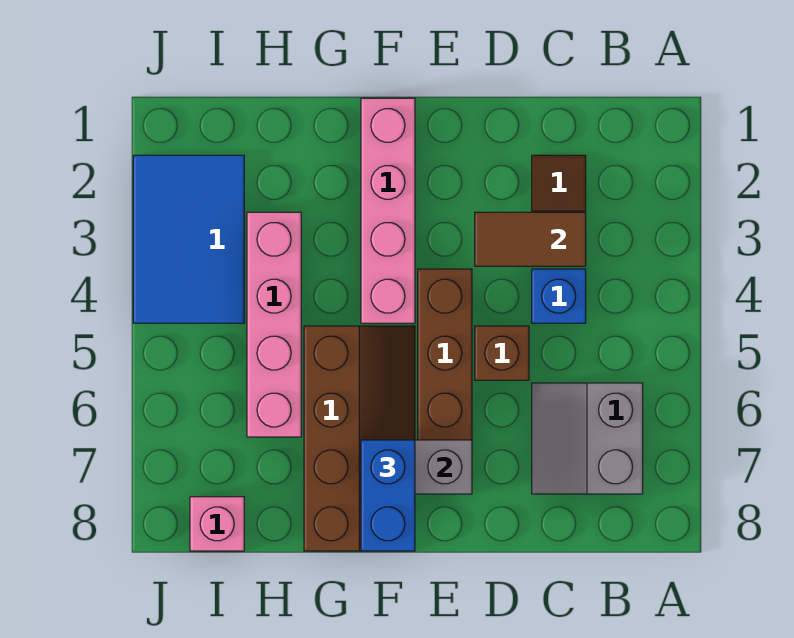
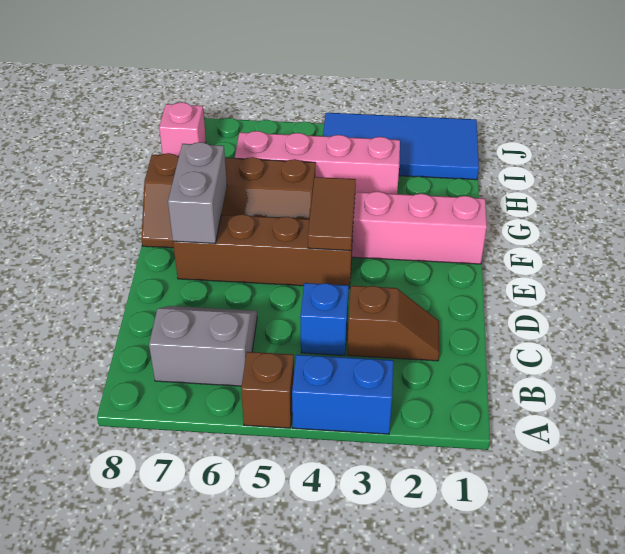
brown tile C3:D3 level 2 -> brown tile E4:F4 level 2
brown brick D5 level 1 -> brown brick A5 level 1
blue brick F7:F8 level 3 -> blue brick A3:A4 level 1
blue tile I2:J4 level 1 -> blue tile I1:J4 level 1

